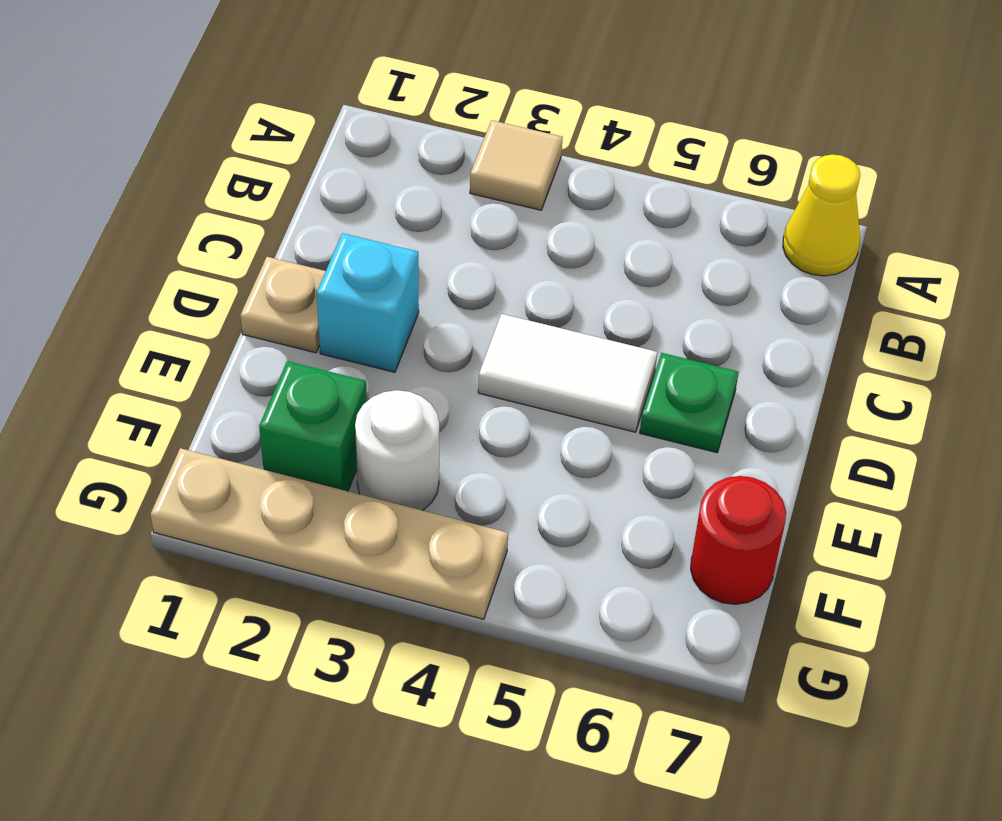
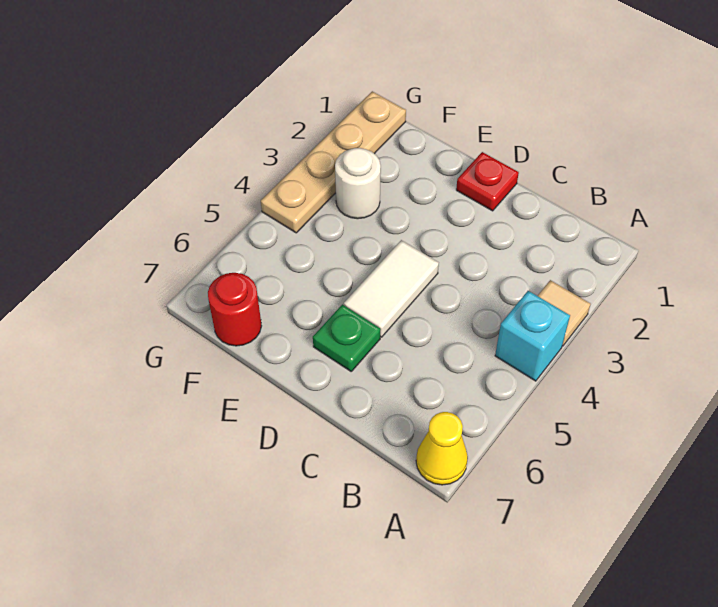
tan plate D1 level 1 -> red plate D1 level 1
cyan brick D2 level 1 -> cyan brick A4 level 1
green brick F2 level 1 -> none

